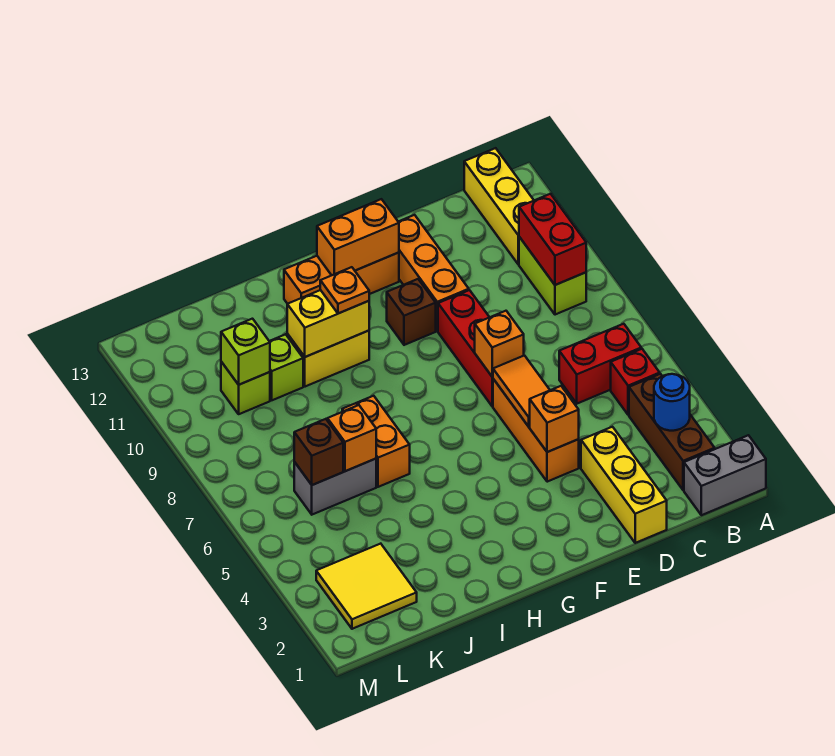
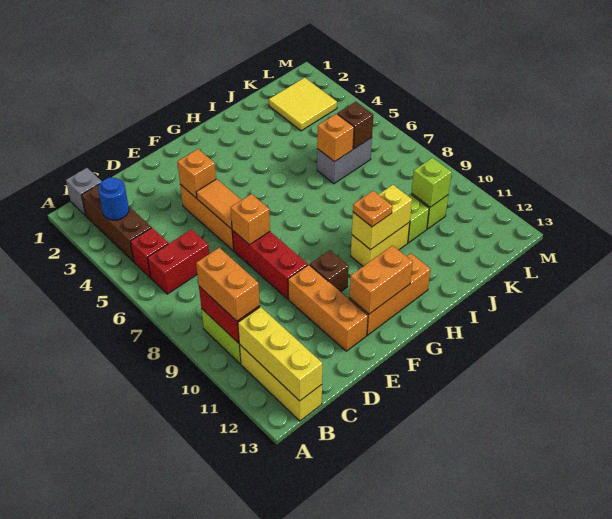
grey brick A1:B1 level 1 -> grey brick B1 level 1
yellow brick D1:D3 level 1 -> yellow brick B11:B13 level 2
orange brick I6:I7 level 1 -> orange brick B9:B10 level 3

